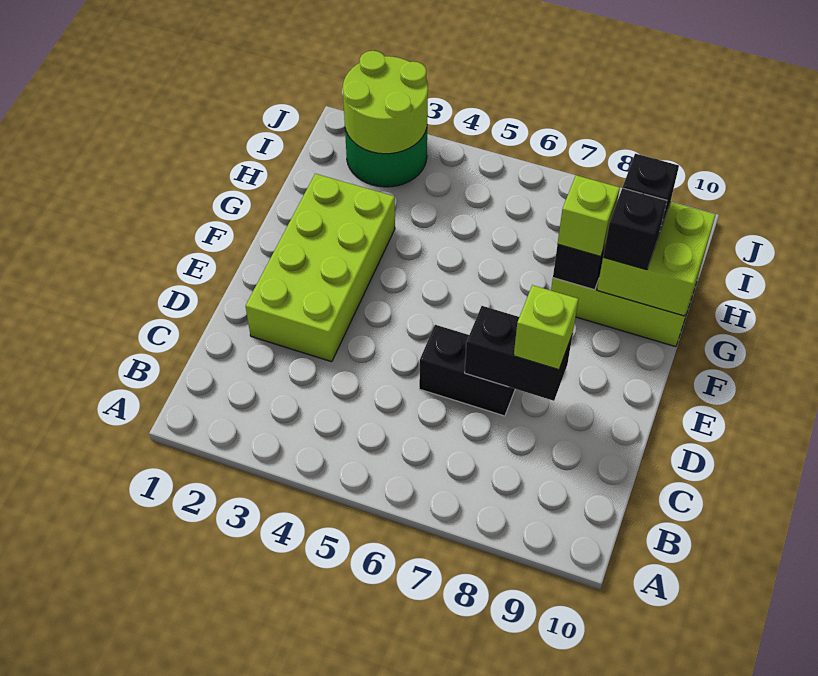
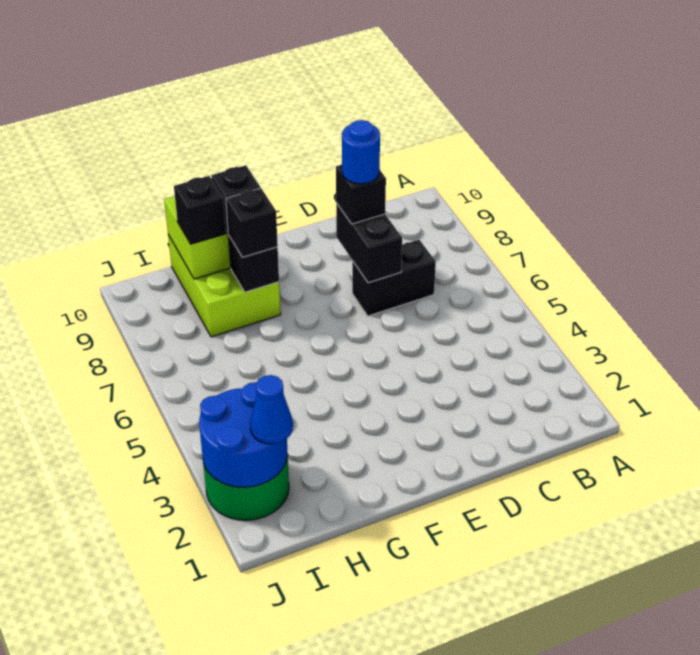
lime brick D2:G3 level 1 -> none
black brick D6:D7 level 1 -> black brick C7:D7 level 1
lime brick D8 level 3 -> black brick D8 level 3
none -> blue round brick D8 level 4
lime brick G8 level 3 -> black brick G8 level 3
lime round brick I2:J3 level 2 -> blue round brick I2:J3 level 2
none -> blue cone I2 level 3

